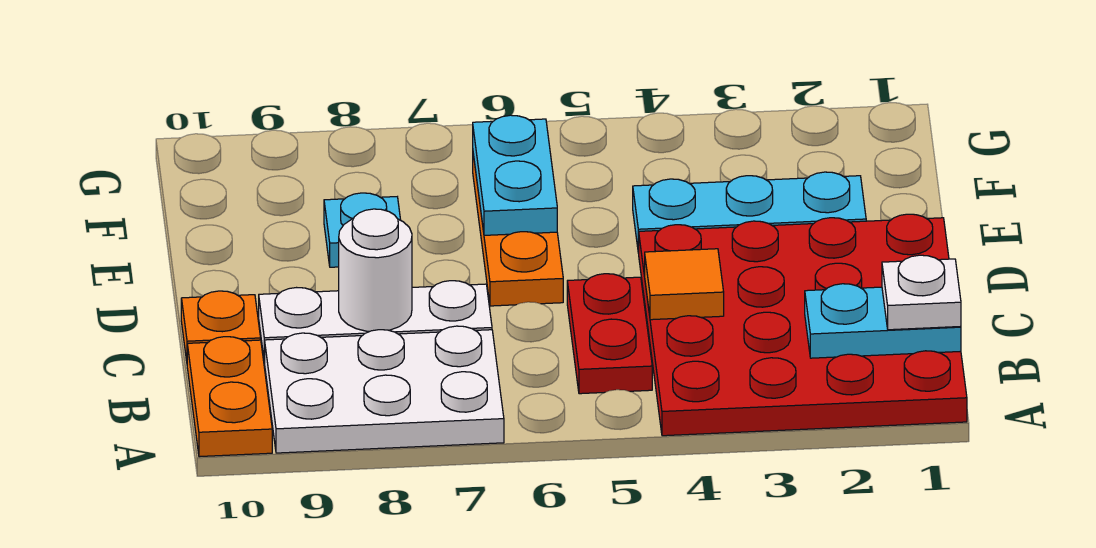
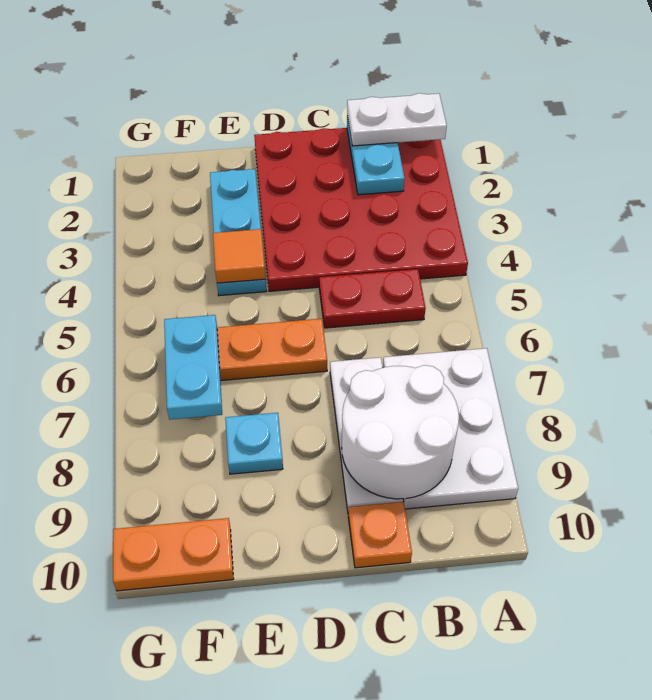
orange plate A10:B10 level 1 -> orange plate F10:G10 level 1
white plate B1 level 3 -> white plate A1:B1 level 3
orange tile C4 level 2 -> orange tile E4 level 2
white round brick C8 level 2 -> white round brick B8:C9 level 2
cyan plate E6:F6 level 2 -> cyan plate F6:F7 level 2

